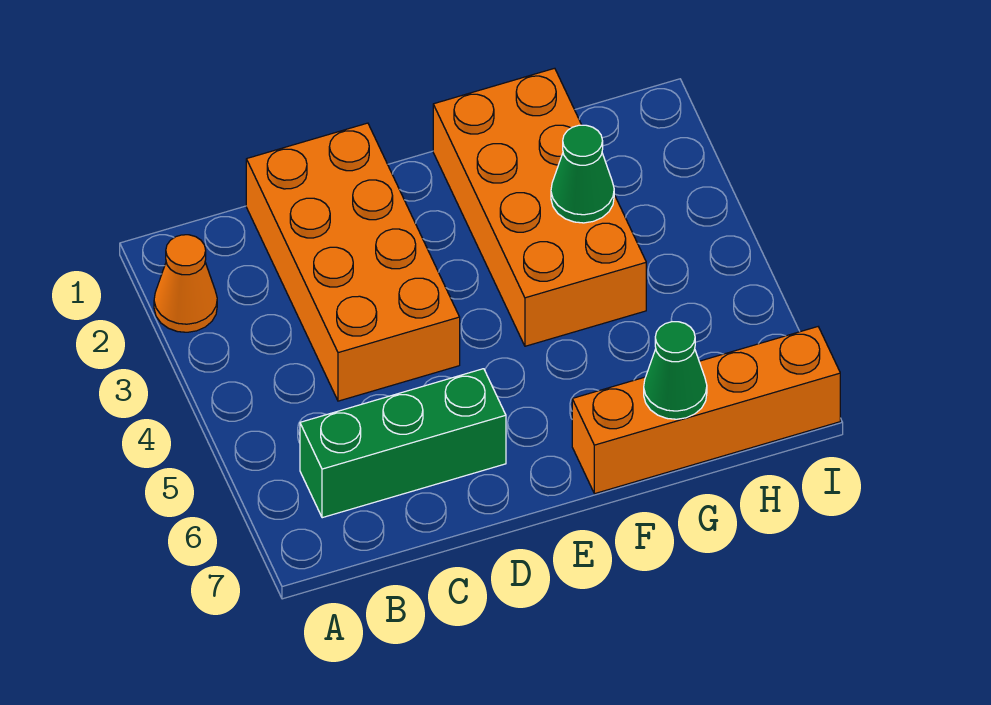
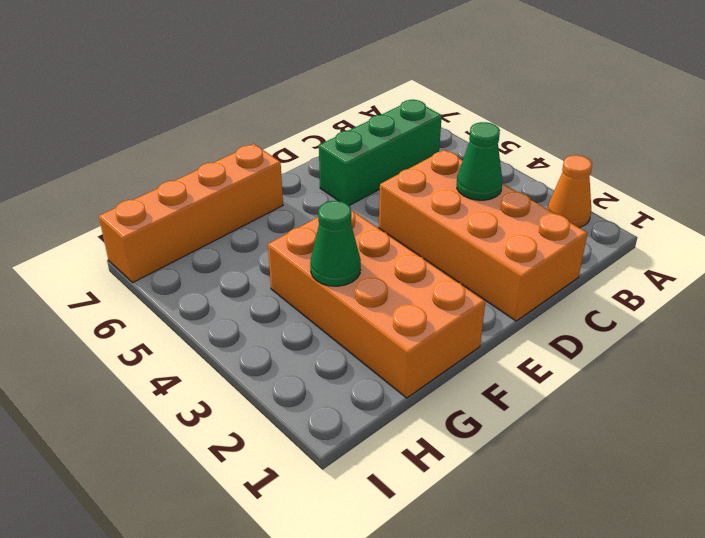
green cone G7 level 2 -> green cone C3 level 2

